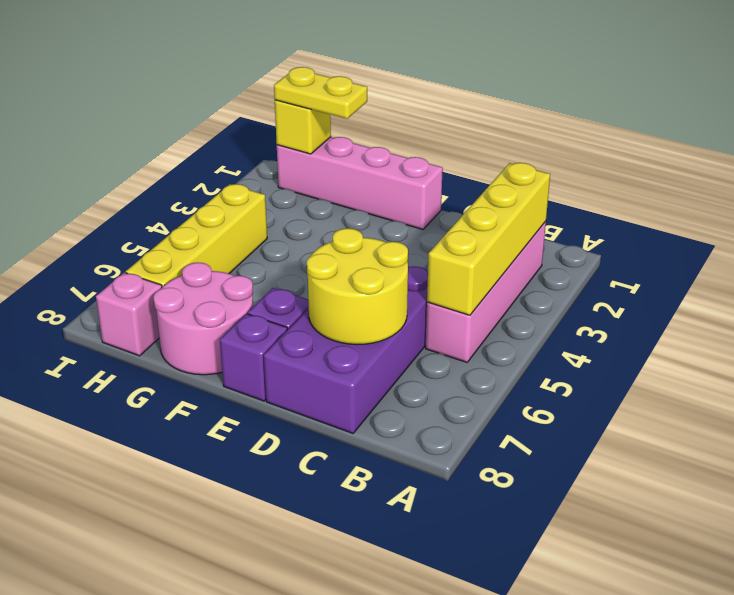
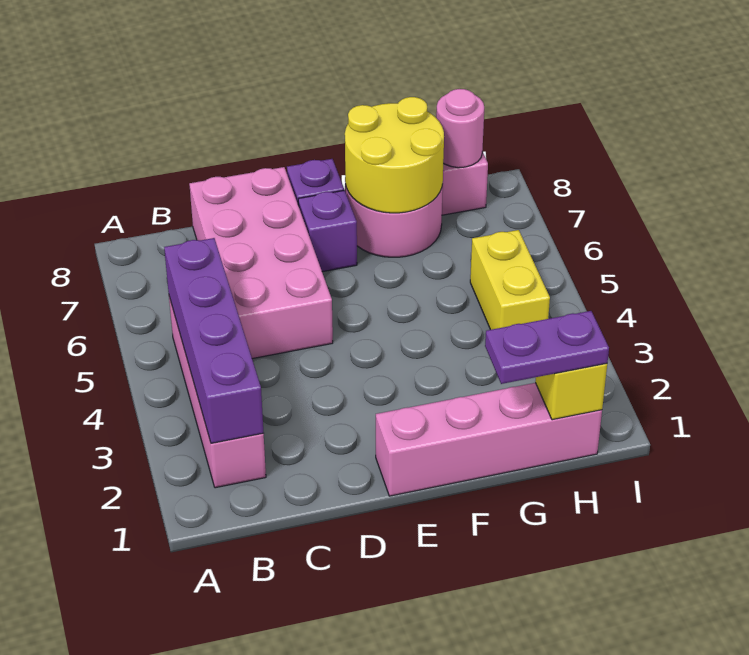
yellow brick B2:B5 level 2 -> purple brick B2:B5 level 2
purple brick C5:D8 level 1 -> pink brick C5:D8 level 1
yellow round brick C6:D7 level 2 -> yellow round brick F7:G8 level 2
yellow plate G1:H1 level 3 -> purple plate G1:H1 level 3
yellow brick H4:H7 level 1 -> yellow brick H4:H5 level 1
none -> pink round brick H8 level 2

